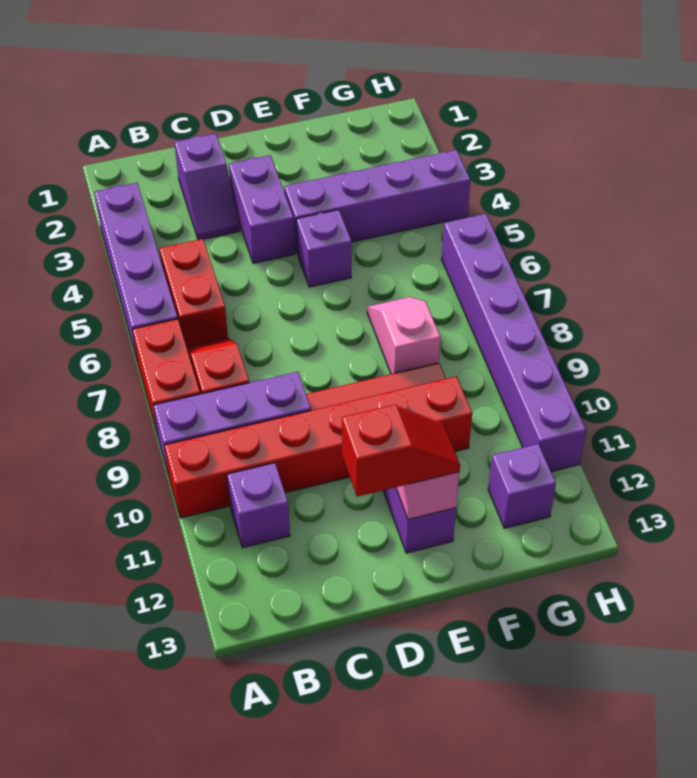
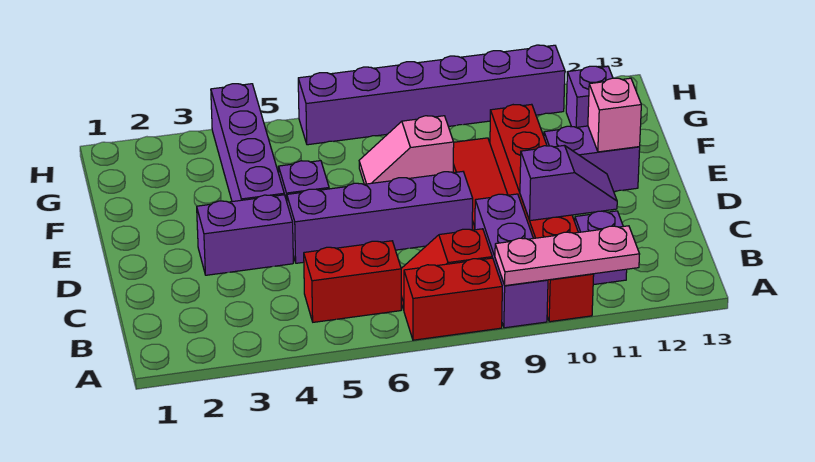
purple brick A3:A6 level 1 -> purple brick D5:D8 level 1
none -> pink plate A9:A11 level 2
purple slope C2:C3 level 1 top 2 -> purple slope C10:C11 level 2 top 10
red slope D12:E12 level 3 top D -> none

